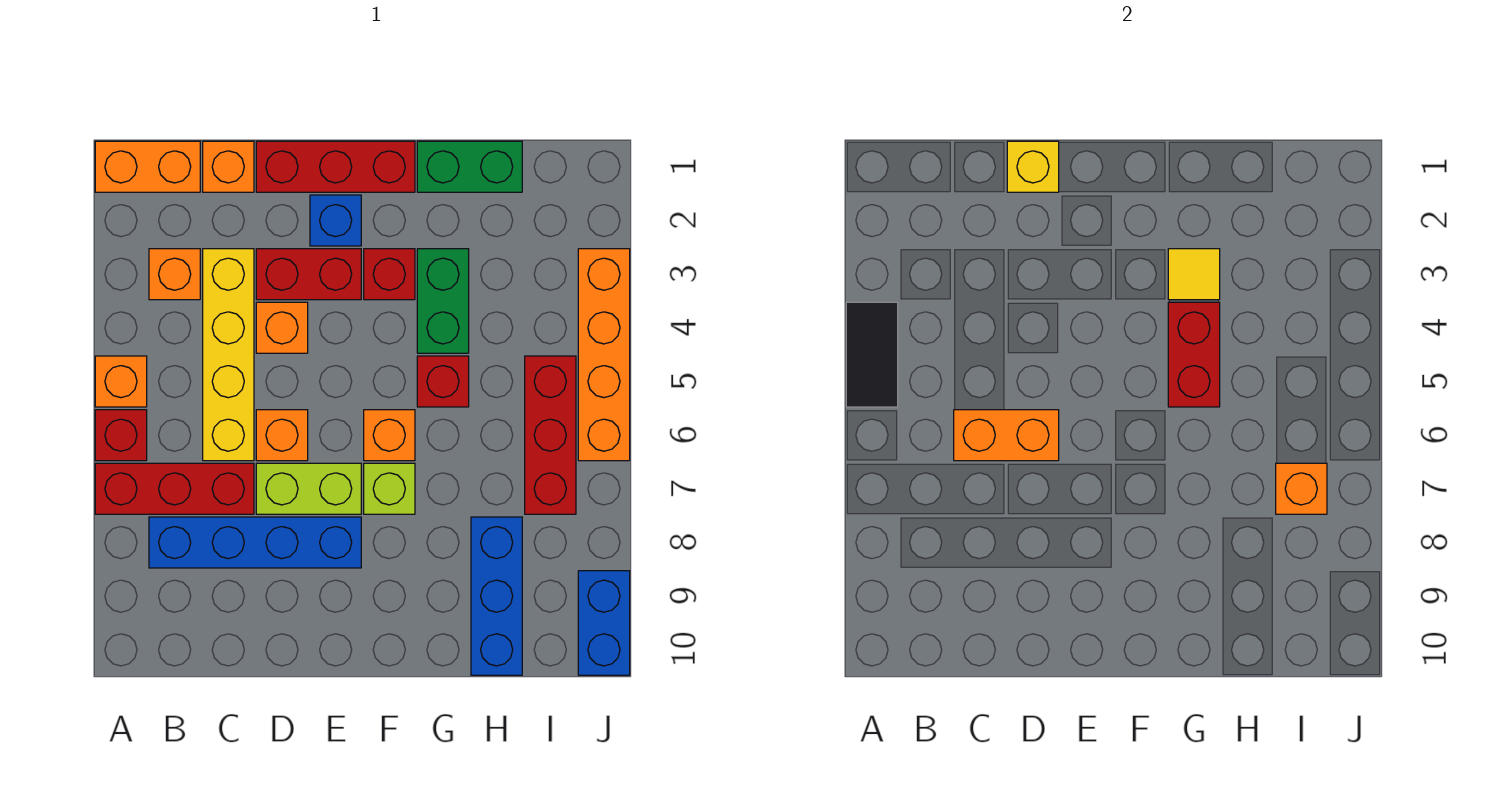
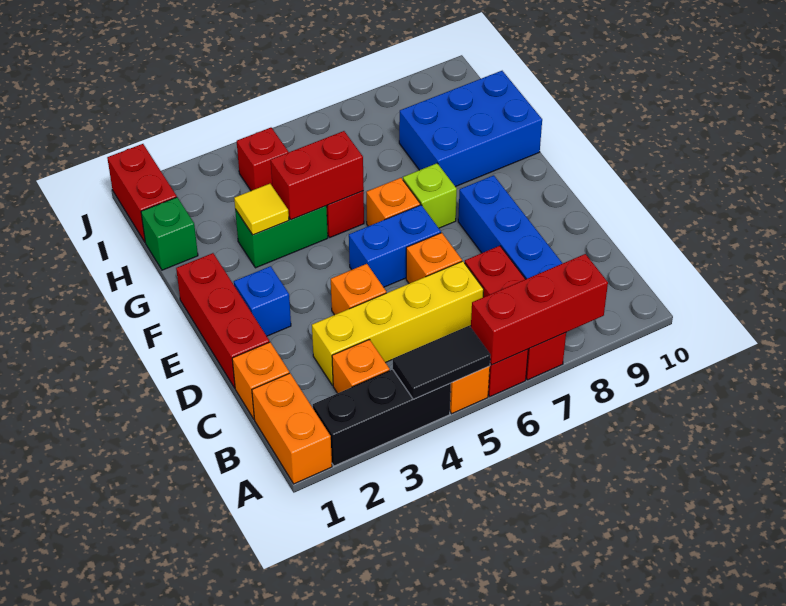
none -> black brick A2:A4 level 1
orange brick C6:D6 level 2 -> none
yellow brick D1 level 2 -> none
red brick D3:E3 level 1 -> red brick I1:J1 level 1
lime brick D7:E7 level 1 -> none
red brick F3 level 1 -> red brick I4 level 1
green brick G1:H1 level 1 -> green brick H1 level 1
blue brick H8:H10 level 1 -> blue brick G8:H10 level 1
red brick I5:I7 level 1 -> red brick A6:A8 level 2
orange brick I7 level 2 -> none
orange brick J3:J6 level 1 -> none
blue brick J9:J10 level 1 -> blue brick E5:E6 level 1

